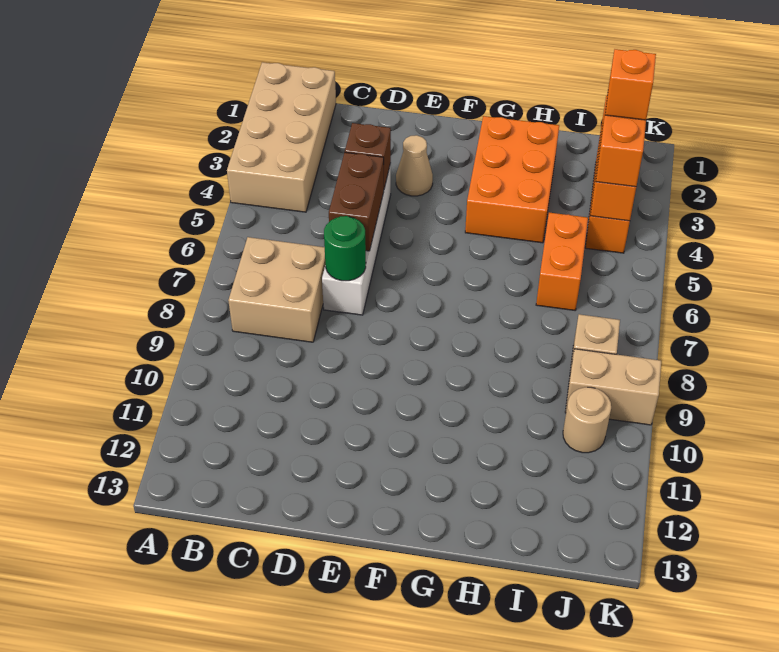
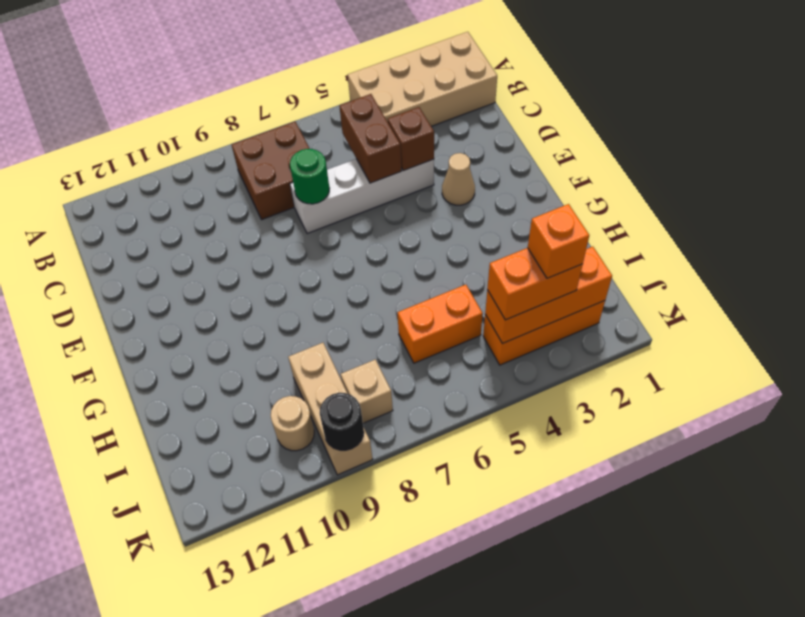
tan brick B7:C8 level 1 -> brown brick B7:C8 level 1
brown brick D5:D6 level 2 -> brown brick C5:D5 level 2
orange brick G2:H4 level 1 -> none
tan brick J9:K9 level 1 -> tan brick I9:K9 level 1
none -> black round brick K9 level 2

